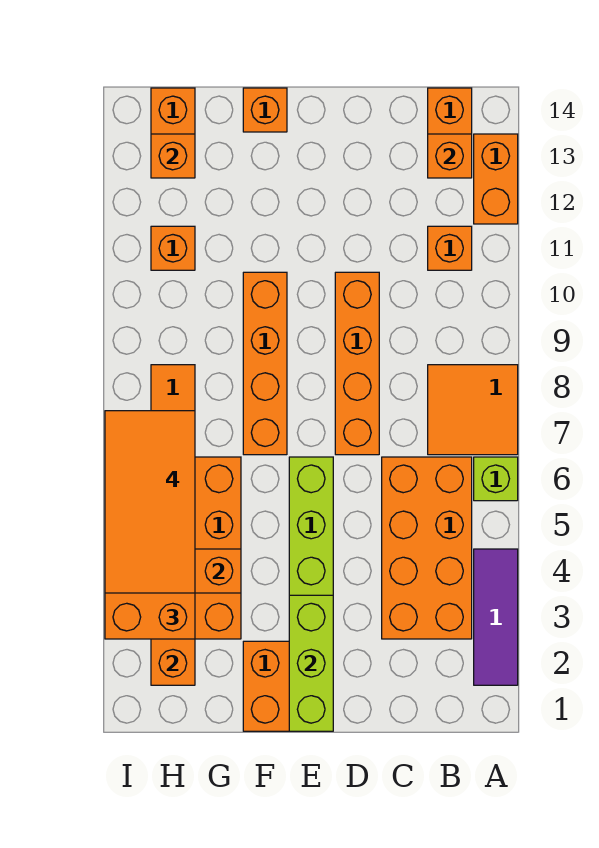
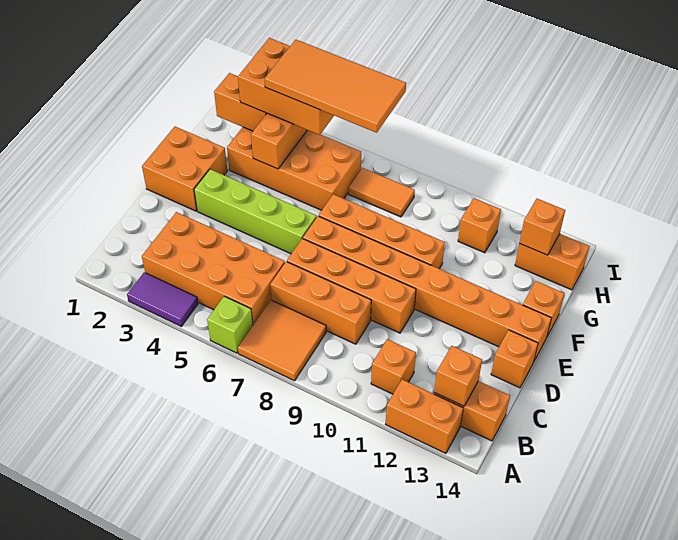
purple tile A2:A4 level 1 -> purple tile A3:A4 level 1
none -> orange brick C7:C9 level 1
none -> orange brick D14 level 1
lime brick E1:E3 level 2 -> none
none -> orange brick E7:E14 level 1

